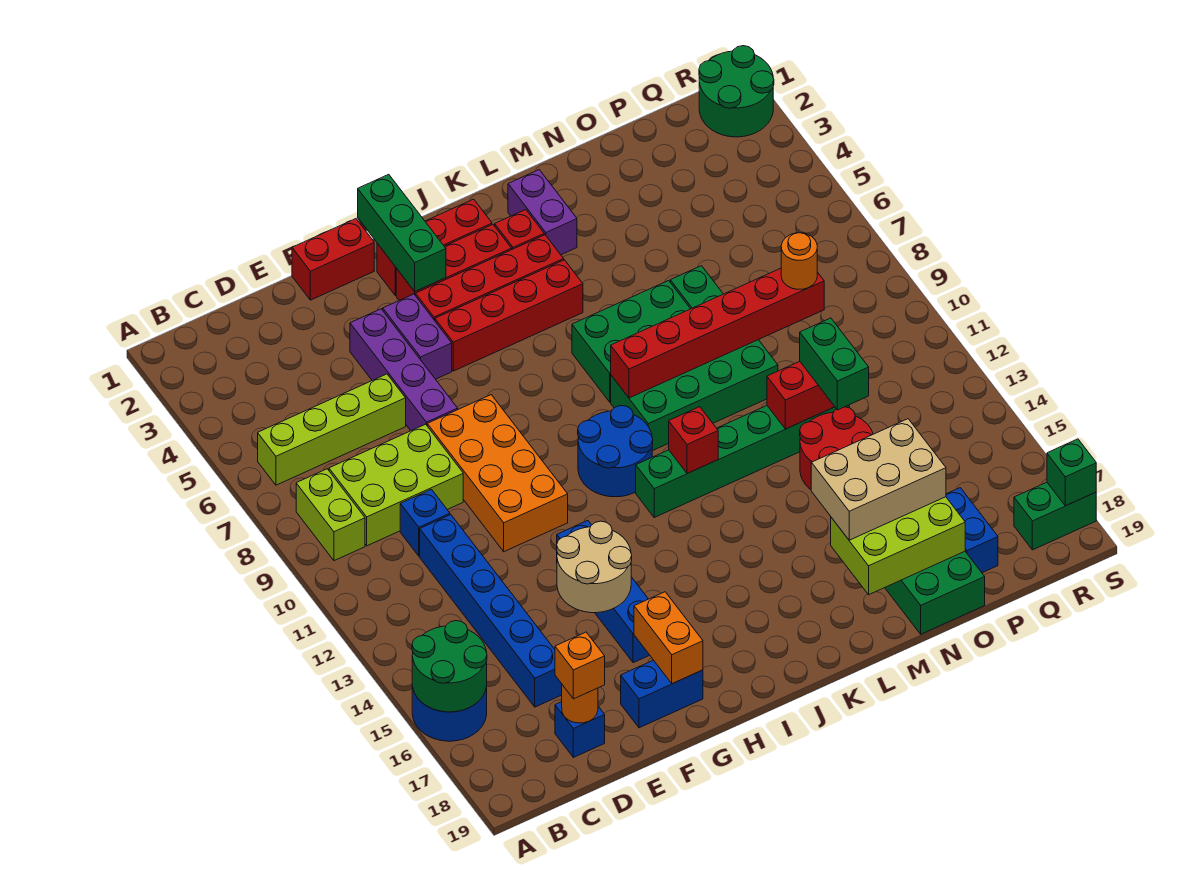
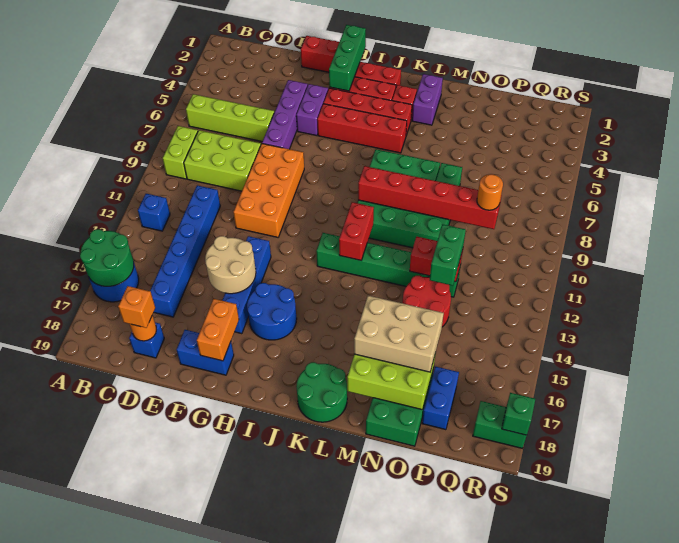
blue brick D10 level 1 -> blue brick B12 level 1
blue round brick I10:J11 level 1 -> blue round brick H15:I16 level 1
red brick K12 level 2 -> red brick K11:K12 level 2
green round brick R1:S2 level 1 -> green round brick K18:L19 level 1

